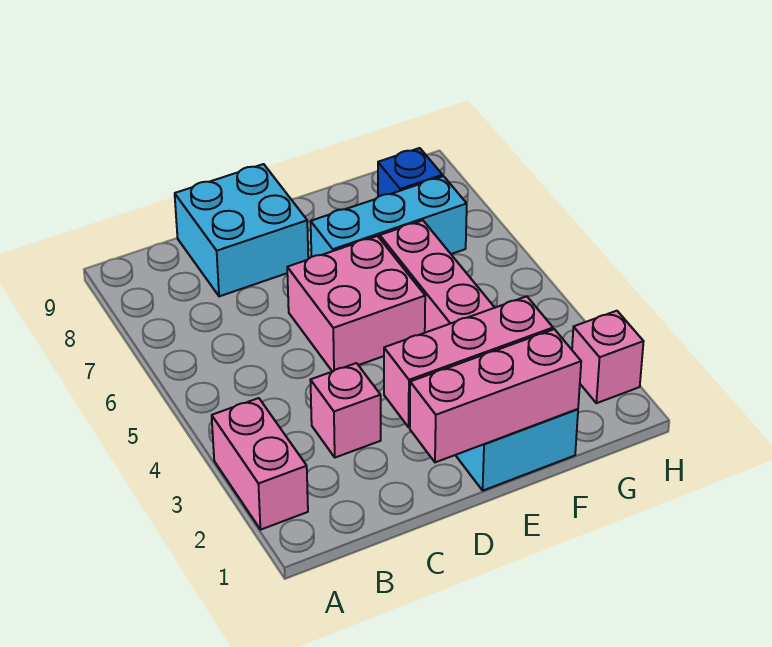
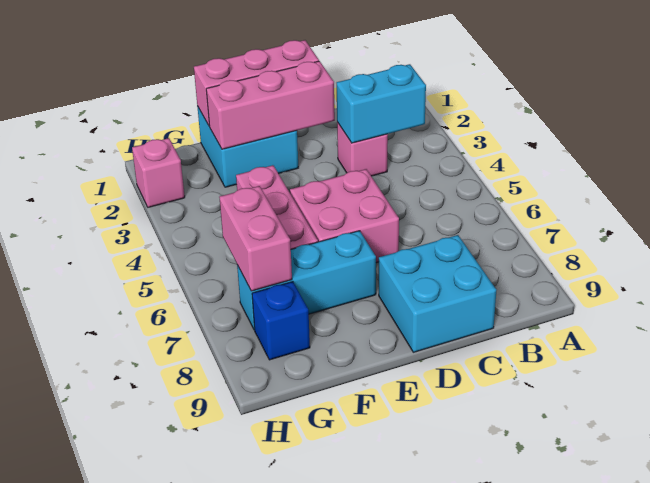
pink brick A2:A3 level 1 -> pink brick G6:G7 level 2
none -> cyan brick B3:C3 level 2

